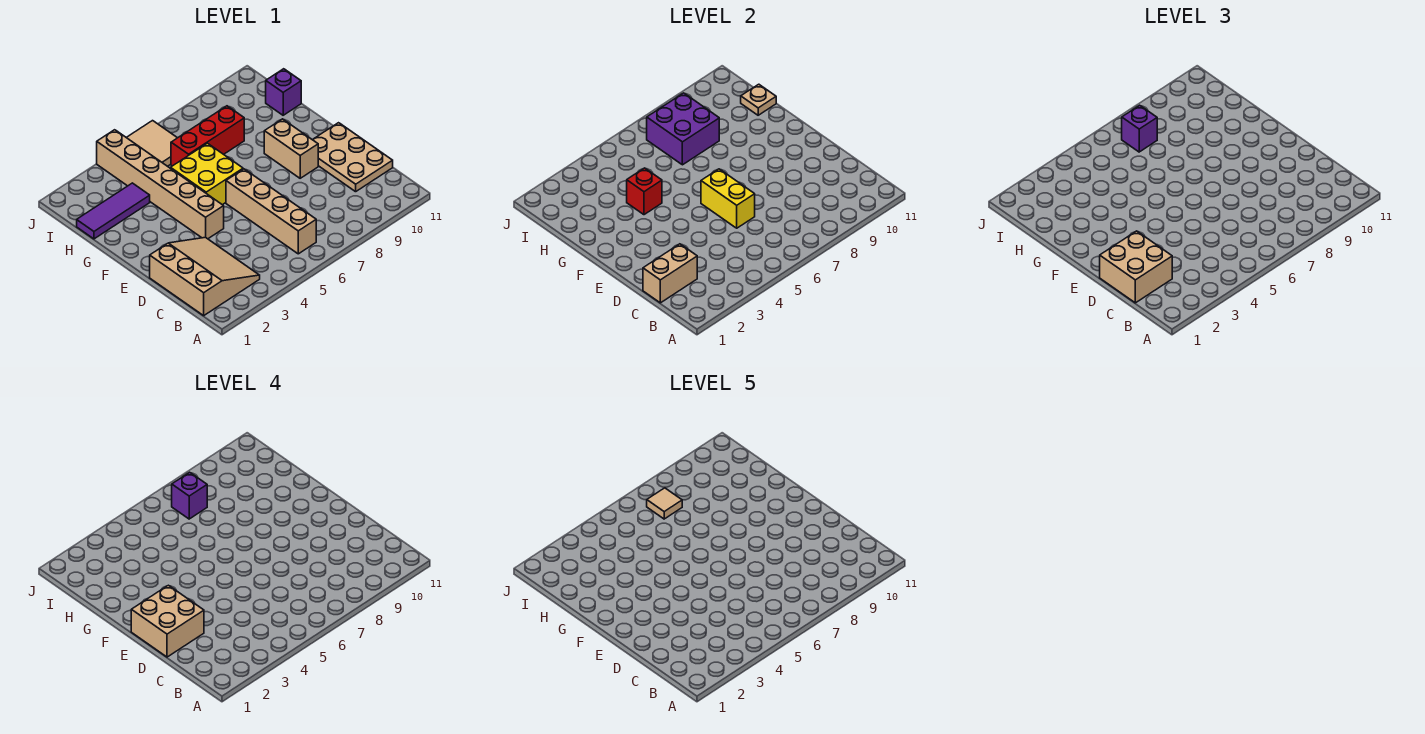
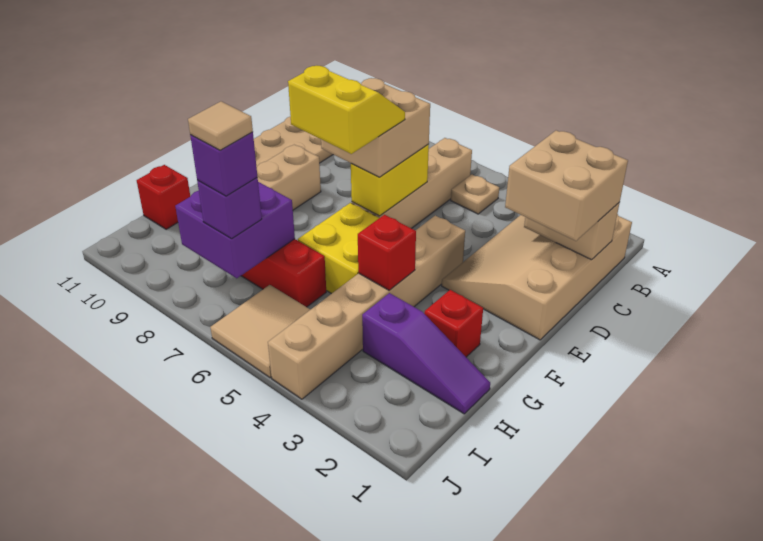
tan slope B1:D3 level 1 top 1 -> tan slope B1:E3 level 1 top 1
tan brick D1:E2 level 4 -> tan brick D6:E7 level 3
none -> yellow slope E6:F7 level 4 top F
none -> red brick G2 level 1
purple tile H1:H3 level 1 -> purple slope H1:H3 level 1 top 3
purple brick H11 level 1 -> red brick H11 level 1
tan plate H11 level 2 -> tan plate B5 level 1

